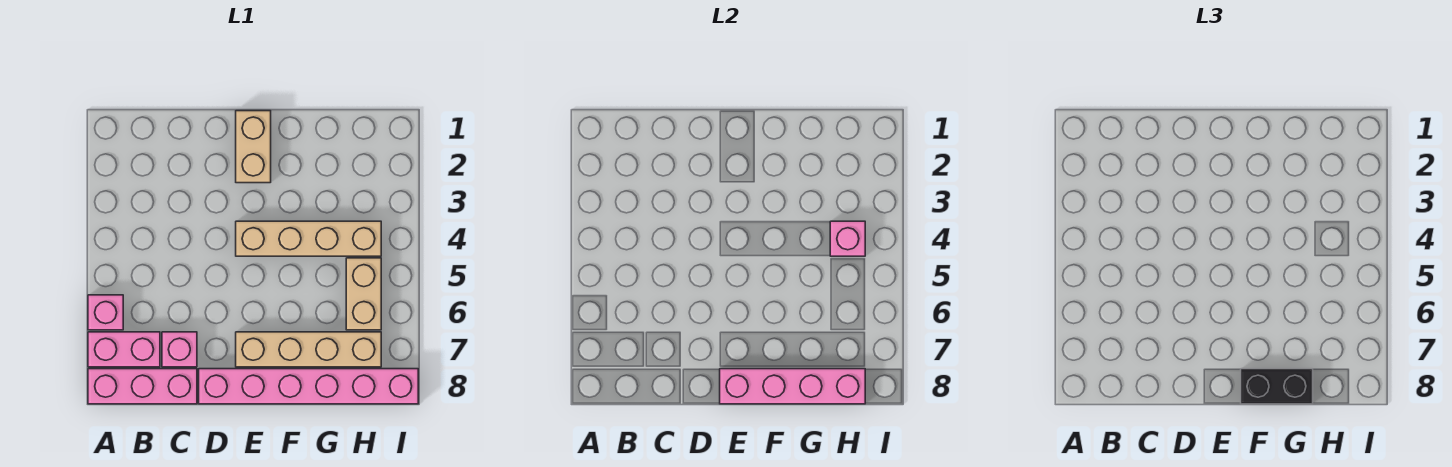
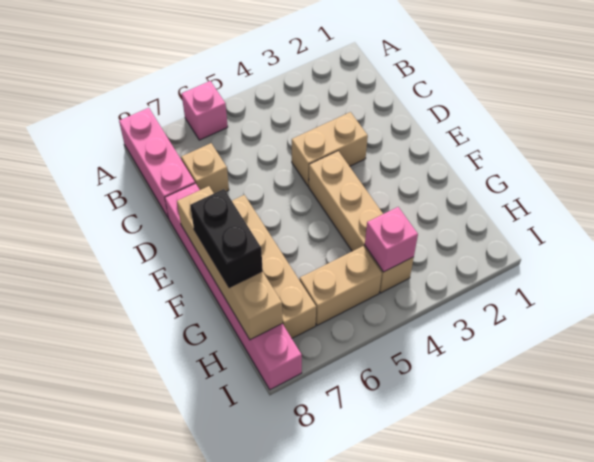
pink brick A7:B7 level 1 -> none
pink brick C7 level 1 -> tan brick C7 level 1
tan brick E1:E2 level 1 -> tan brick D3:D4 level 1
pink brick E8:H8 level 2 -> tan brick E8:H8 level 2

